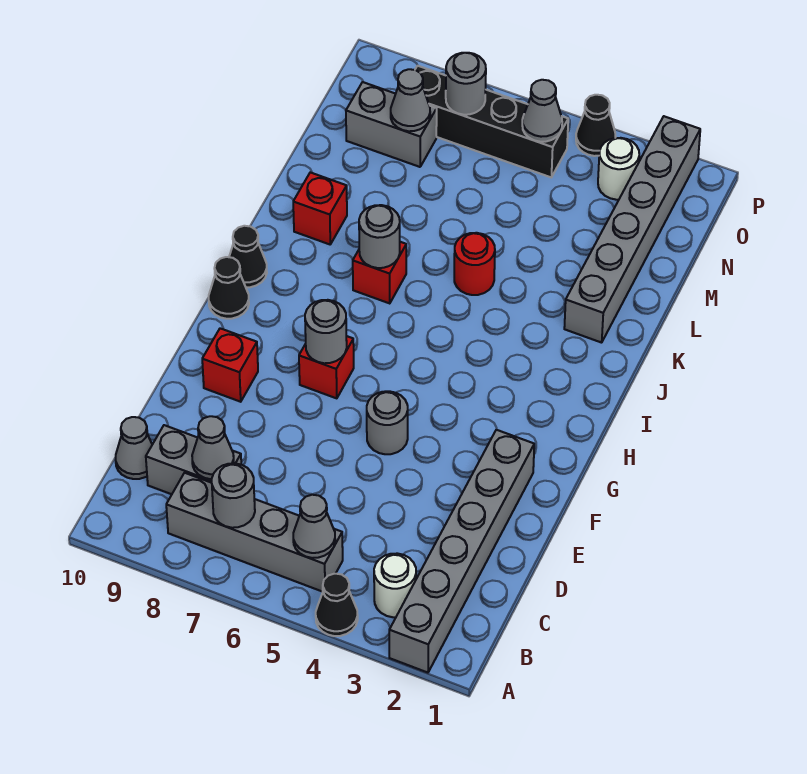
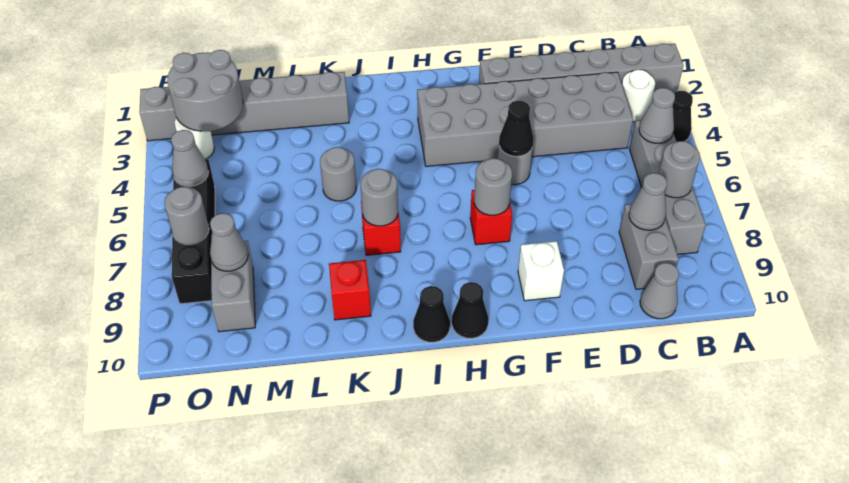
none -> grey brick C3:H4 level 1
red brick F9 level 1 -> white brick F9 level 1
red round brick K5 level 1 -> grey round brick K5 level 1
none -> grey round brick N2:O3 level 2
black cone P4 level 1 -> black cone F5 level 2

